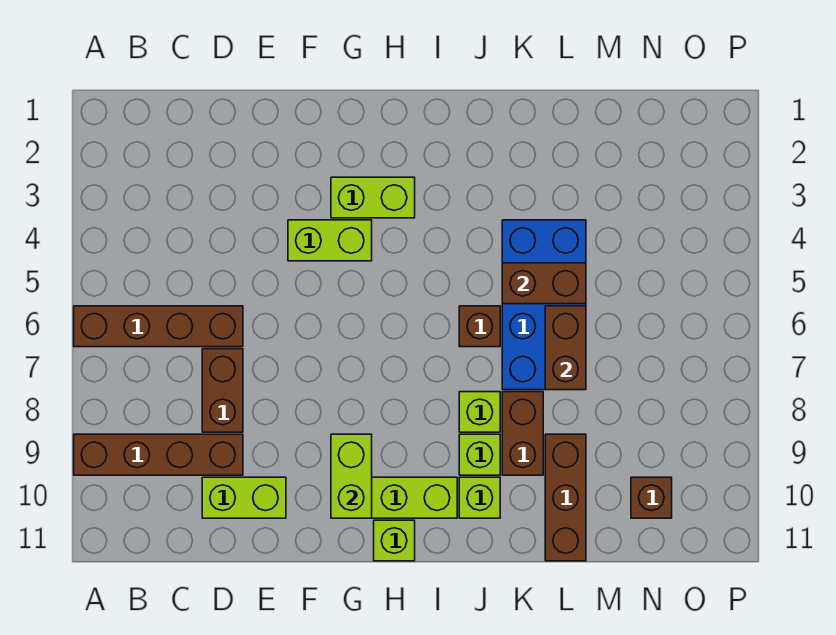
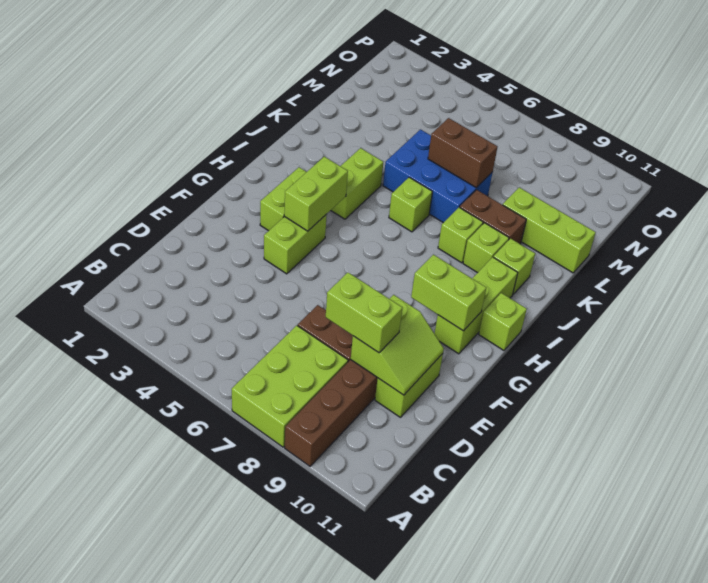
brown brick A6:D6 level 1 -> none
none -> lime brick A7:C8 level 1
none -> lime brick D8:D9 level 3
none -> lime slope D9:E10 level 2 top 9
none -> lime brick G4:H4 level 2
none -> lime brick I4:J4 level 1
brown brick J6 level 1 -> lime brick J6 level 1
blue brick K4:L7 level 1 -> blue brick K5:L7 level 1
brown brick K5:L5 level 2 -> none
brown brick L9:L11 level 1 -> lime brick L9:L11 level 1
brown brick N10 level 1 -> none

